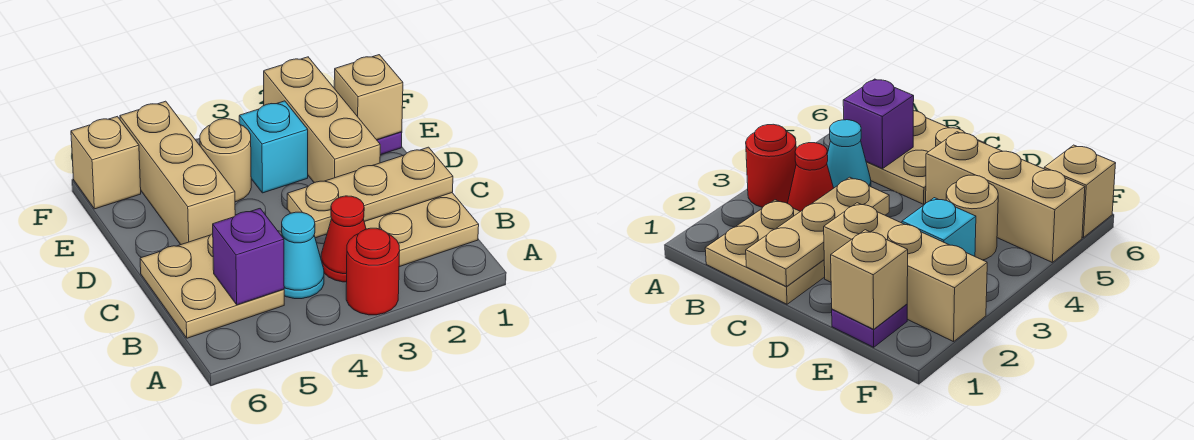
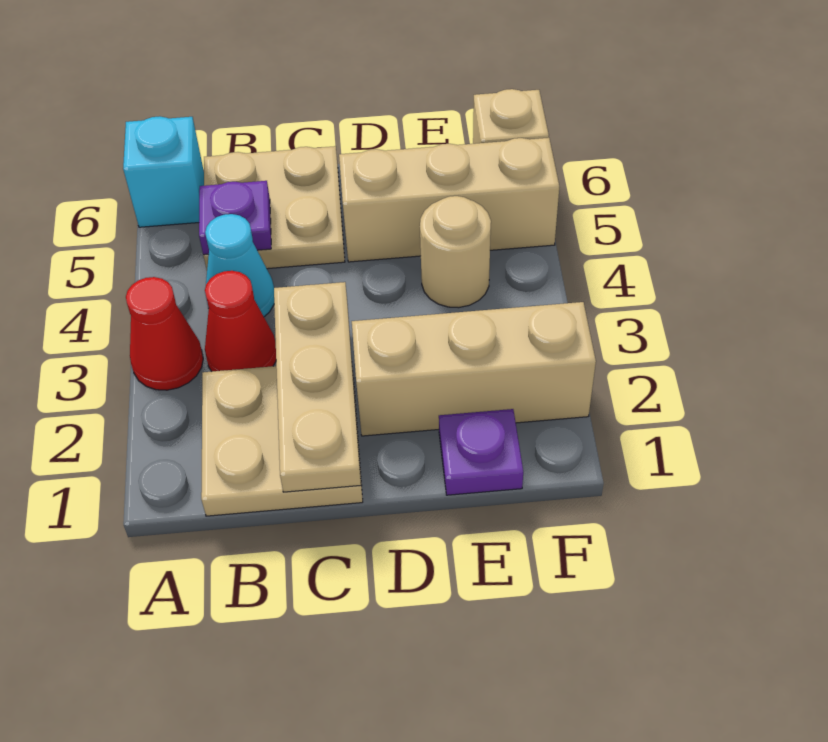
red round brick A3 level 1 -> red cone A3 level 1
purple brick B5 level 2 -> purple plate B5 level 2
tan brick E1 level 2 -> none
cyan brick E3 level 1 -> cyan brick A6 level 1

